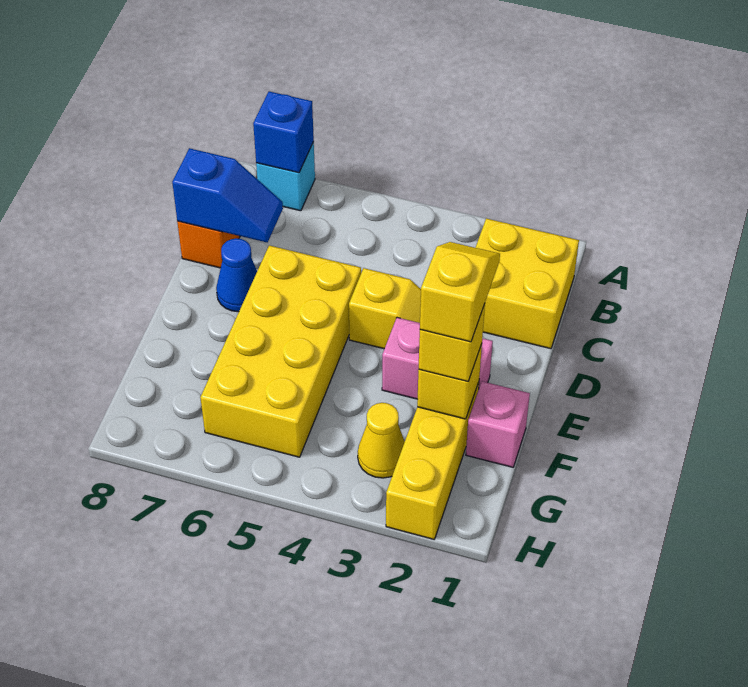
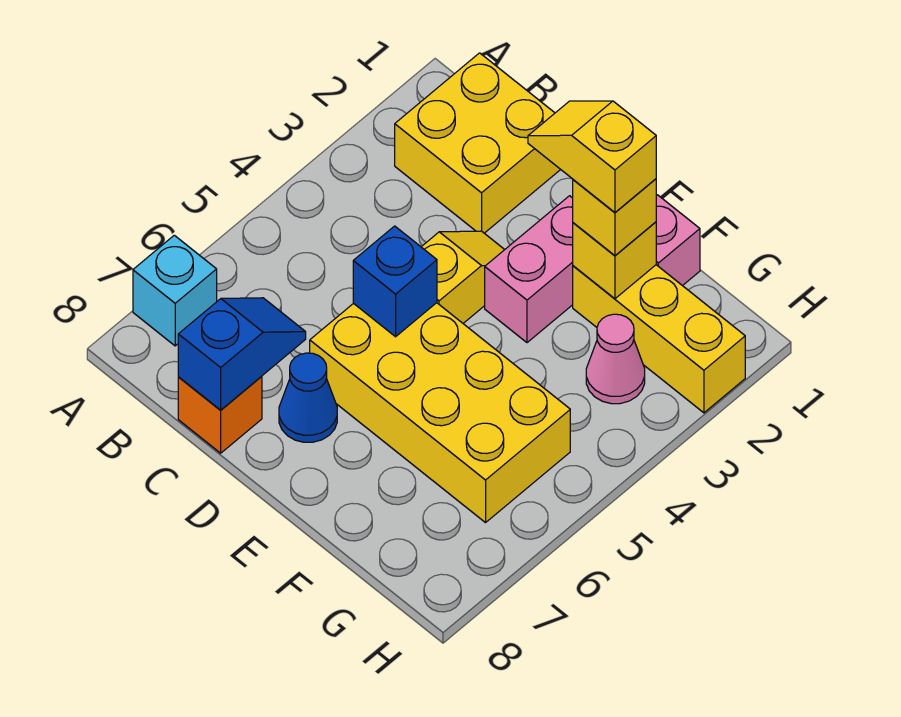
blue brick A7 level 2 -> blue brick D5 level 2
yellow cone G3 level 1 -> pink cone G3 level 1

